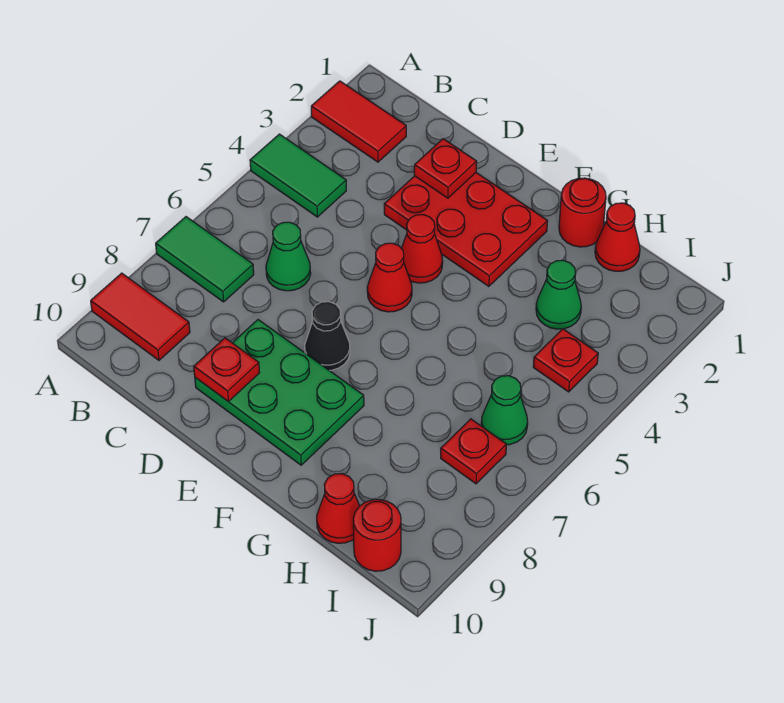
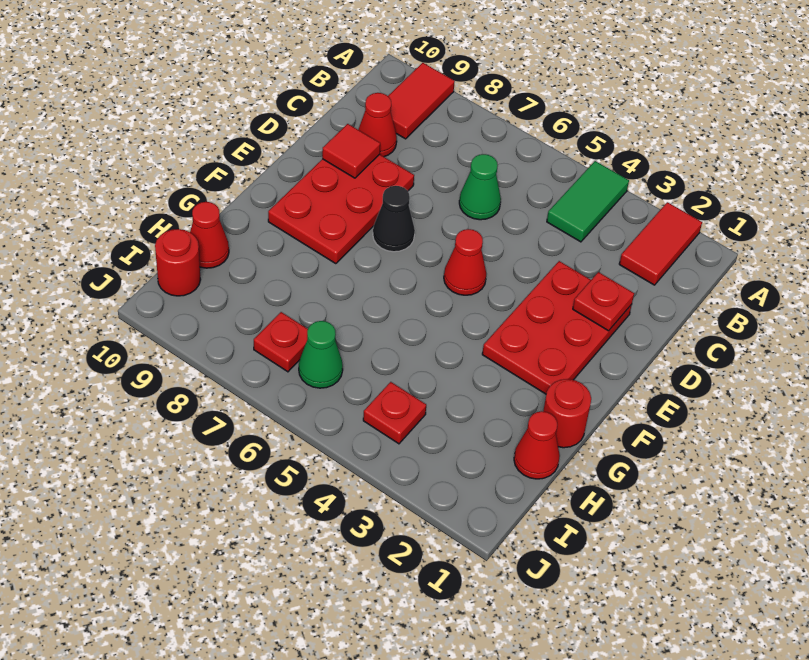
green tile A7:B7 level 1 -> none
green plate D8:F9 level 1 -> red plate D8:F9 level 1
red plate D9 level 2 -> red tile D9 level 2
red cone E4 level 1 -> red cone C9 level 1
green cone H3 level 1 -> none

